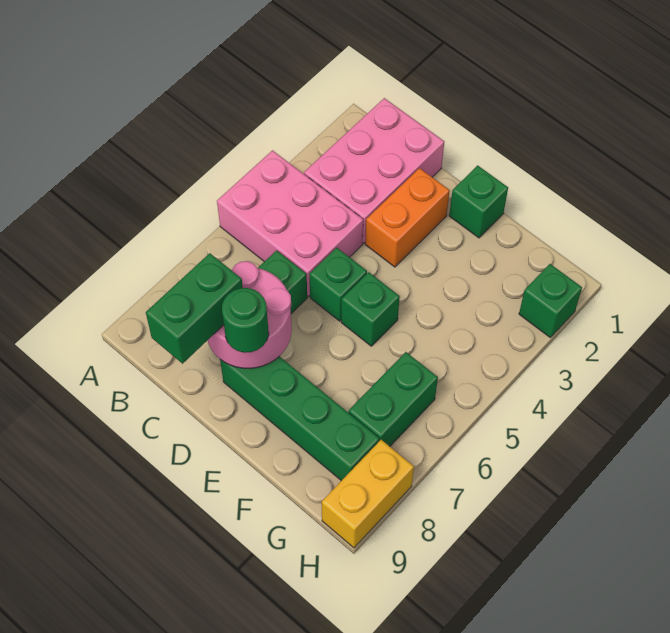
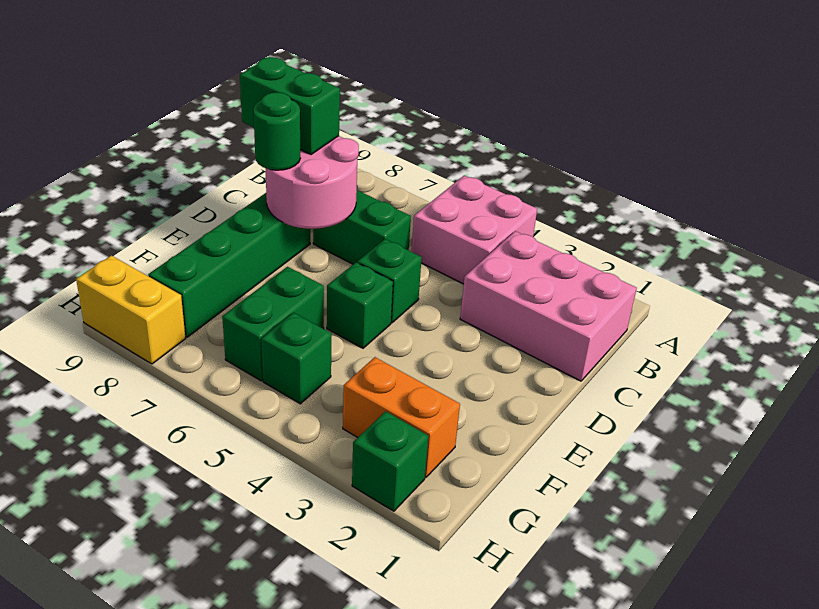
pink brick A4:C5 level 1 -> pink brick A4:B5 level 1
orange brick D2:D3 level 1 -> orange brick G2:G3 level 1
green brick E1 level 1 -> green brick G5 level 1
green brick G6:G7 level 1 -> green brick F6:G6 level 1

